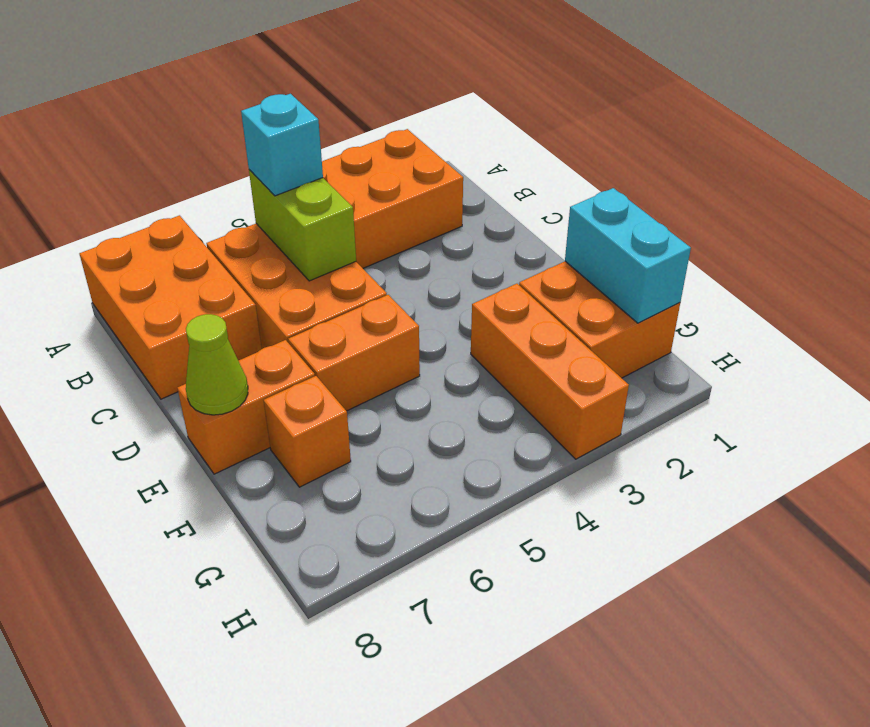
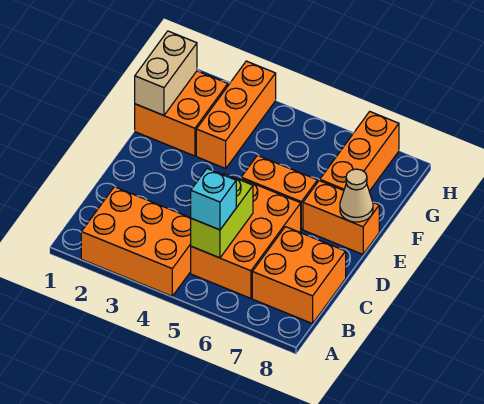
orange brick A7:C8 level 1 -> orange brick B7:C8 level 1
lime cone E8 level 2 -> tan cone E8 level 2
cyan brick F1:G1 level 2 -> tan brick F1:G1 level 2
orange brick F7 level 1 -> orange brick F7:H7 level 1

